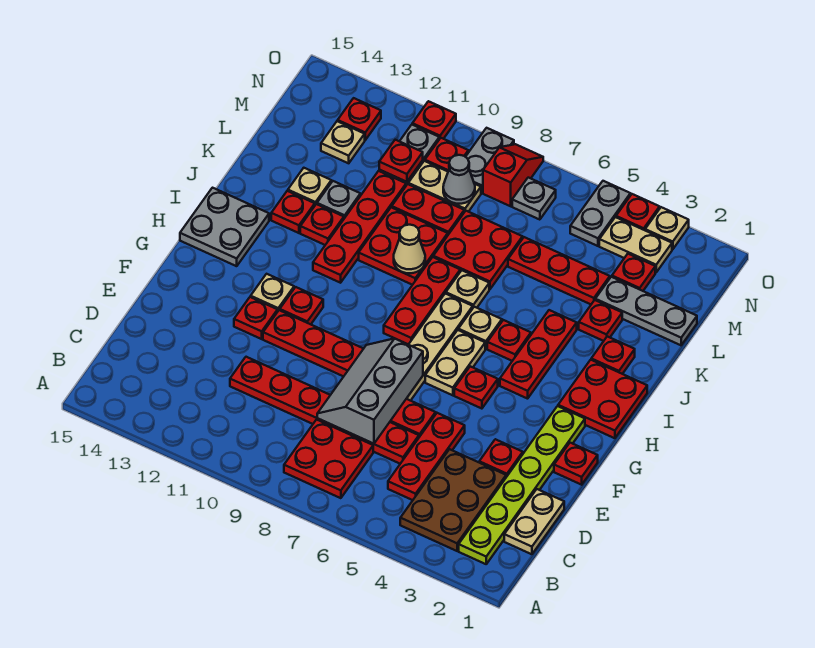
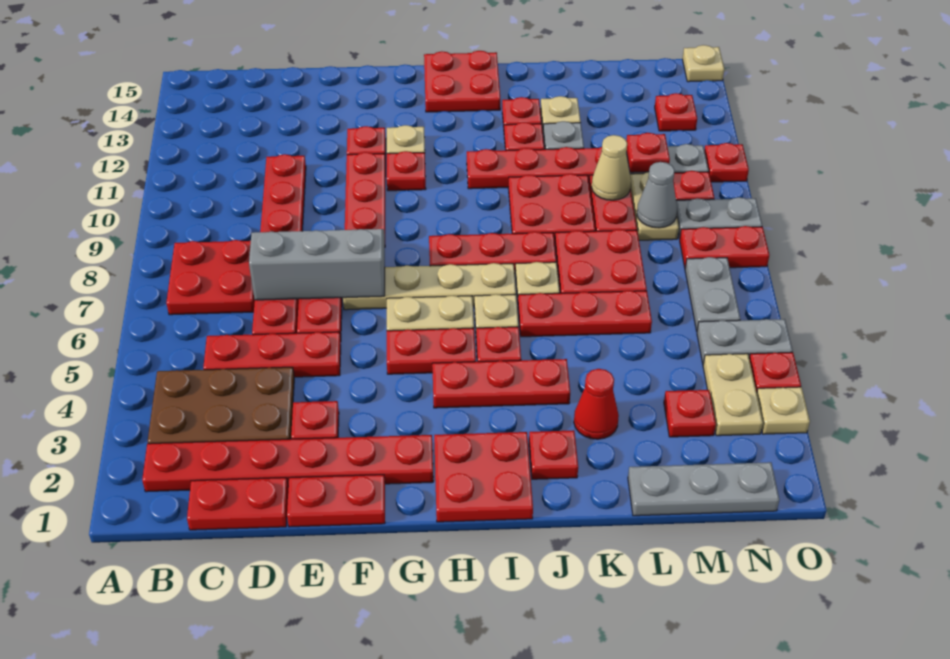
lime plate B2:G2 level 1 -> red plate B2:G2 level 1
tan plate C1:D1 level 1 -> red plate C1:D1 level 1
red plate F1 level 1 -> red plate E1:F1 level 1
red plate G5 level 1 -> red plate G5:H5 level 1
grey plate H14:I15 level 1 -> red plate H14:I15 level 1
tan cone J9 level 2 -> tan cone L10 level 2
red plate K3 level 1 -> red cone K3 level 1
grey plate L1:L3 level 1 -> grey plate L1:N1 level 1
red plate L4:L6 level 1 -> red plate J6:L6 level 1
tan plate M13 level 1 -> tan plate O15 level 1
grey plate N7 level 1 -> grey plate N6:N7 level 1
red slope N8:O8 level 1 top N -> red plate N8:O8 level 1

